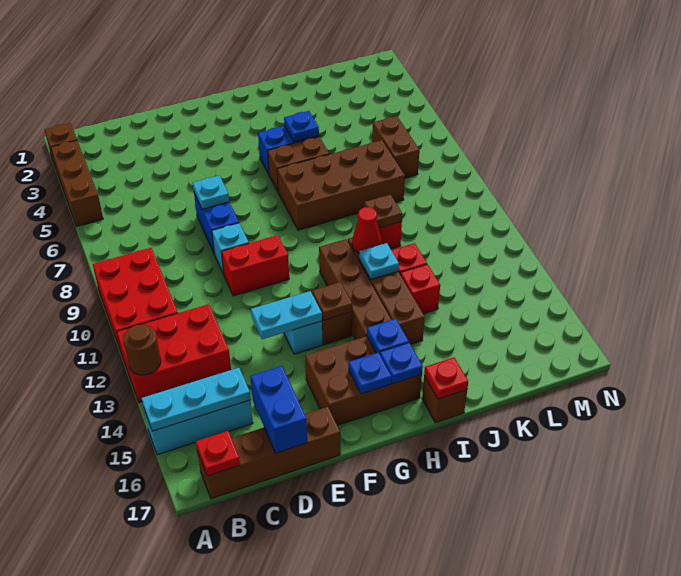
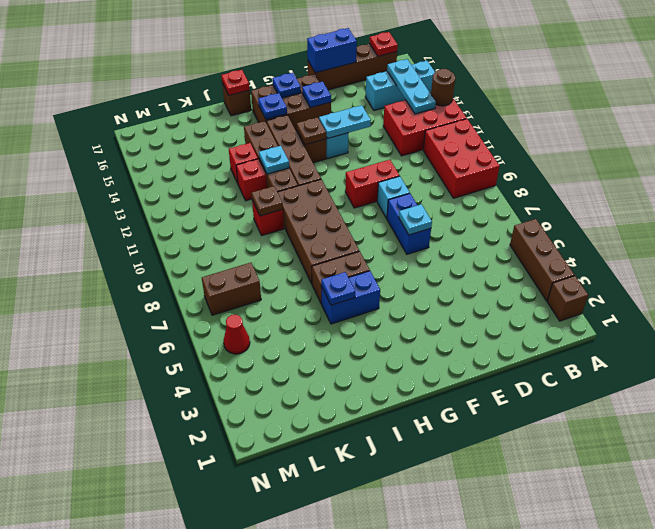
cyan plate A15:C15 level 2 -> cyan plate B13:B15 level 2
blue brick D16:D17 level 2 -> blue brick D17:E17 level 2
brown brick H7:K8 level 1 -> brown brick H7:I10 level 1
blue plate H16 level 2 -> blue plate F15 level 2
red cone I11 level 2 -> red cone M5 level 1
brown brick L6:L7 level 1 -> brown brick L7:M7 level 1

